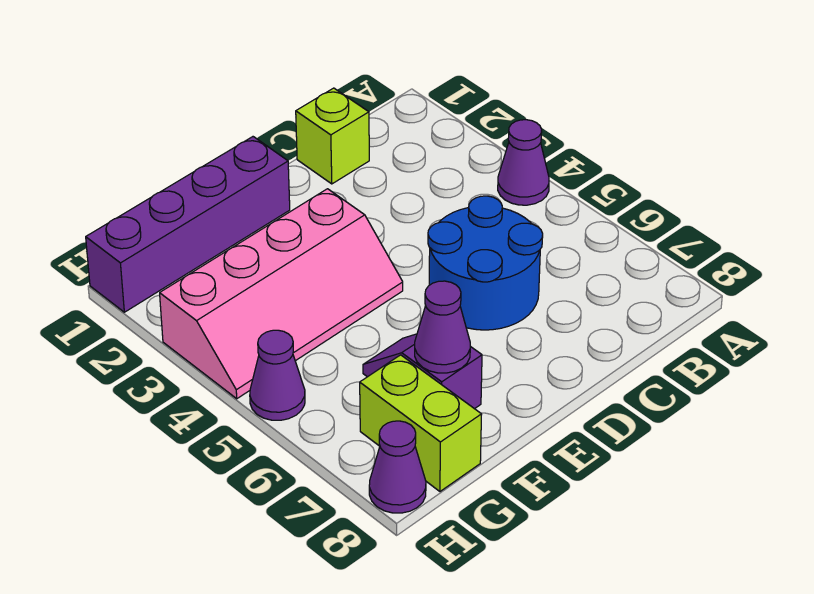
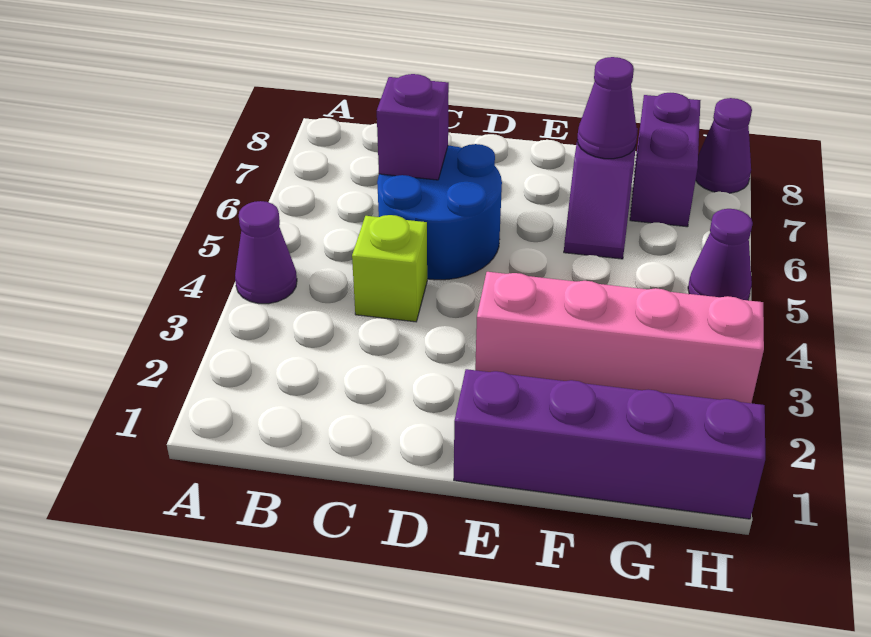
lime brick C1 level 1 -> lime brick C4 level 1
none -> purple brick C6 level 2
lime brick G7:G8 level 1 -> purple brick G7:G8 level 1

